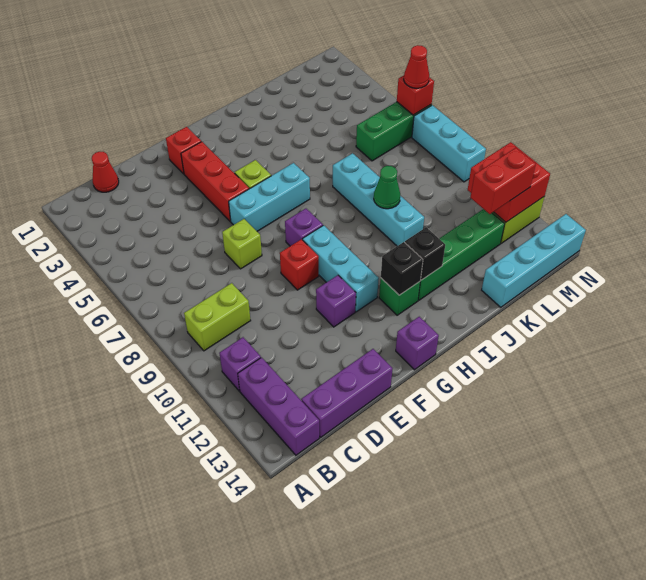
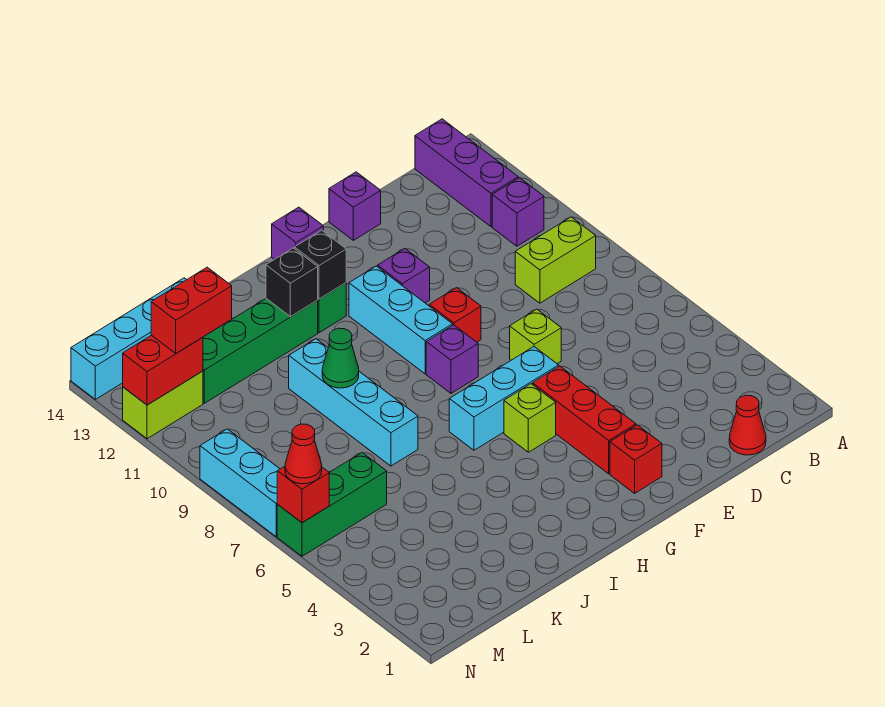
purple brick C14:E14 level 1 -> purple brick E14 level 1
red brick M11:N12 level 2 -> red brick M12:N12 level 2

